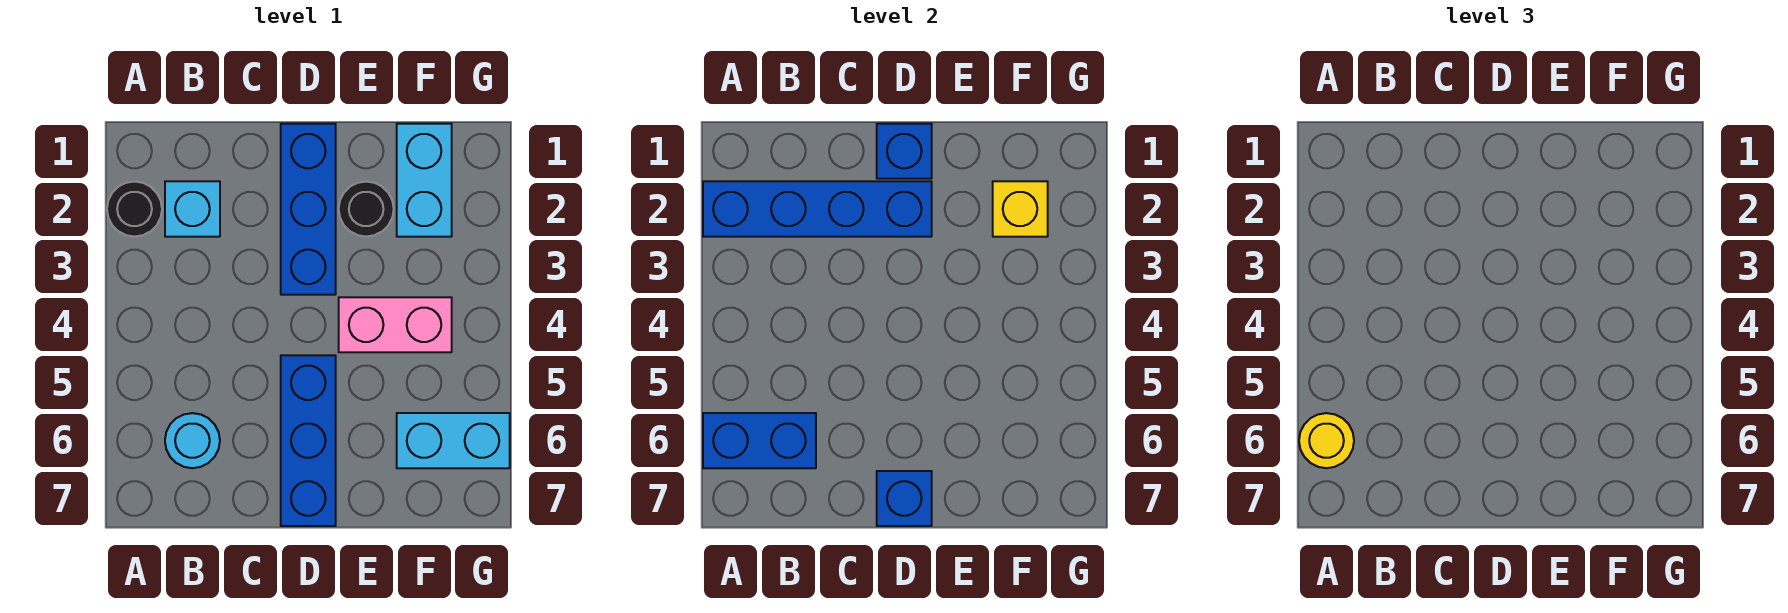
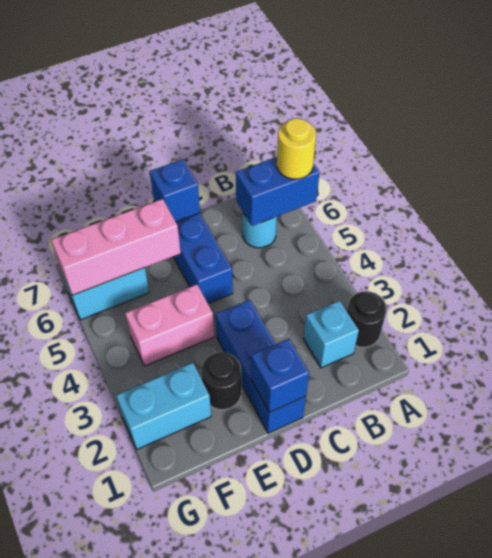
blue brick A2:D2 level 2 -> none
none -> pink brick E6:G6 level 2
cyan brick F1:F2 level 1 -> cyan brick F2:G2 level 1
yellow brick F2 level 2 -> none

